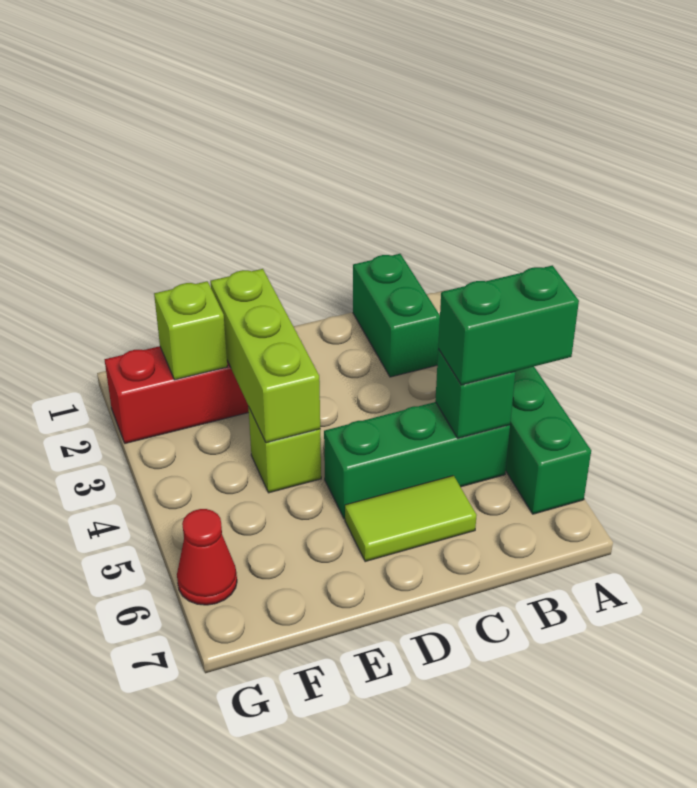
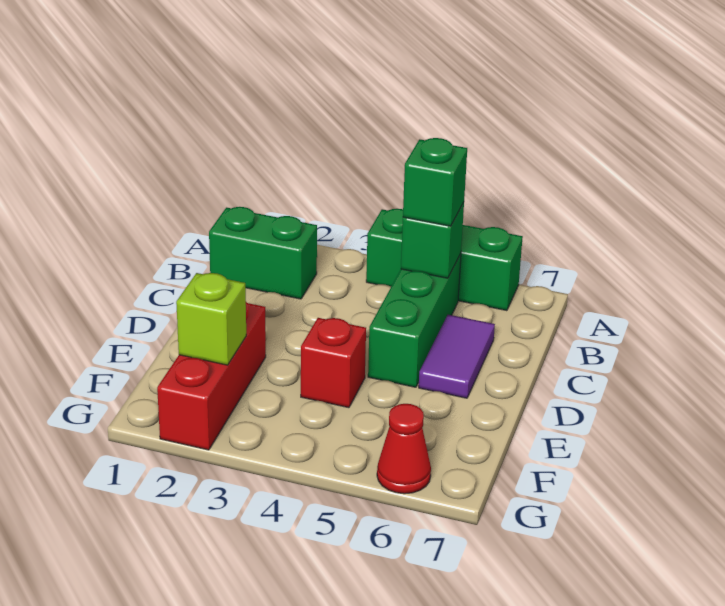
green brick A5:B5 level 3 -> green brick B5 level 3
lime tile C6:D6 level 1 -> purple tile C6:D6 level 1
lime brick E2:E4 level 2 -> none
lime brick E4 level 1 -> red brick E4 level 1

